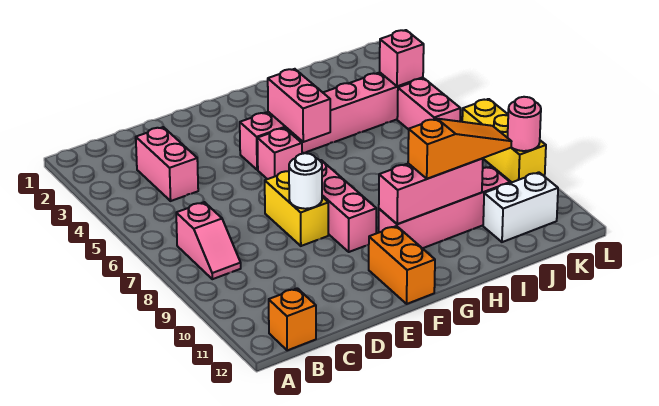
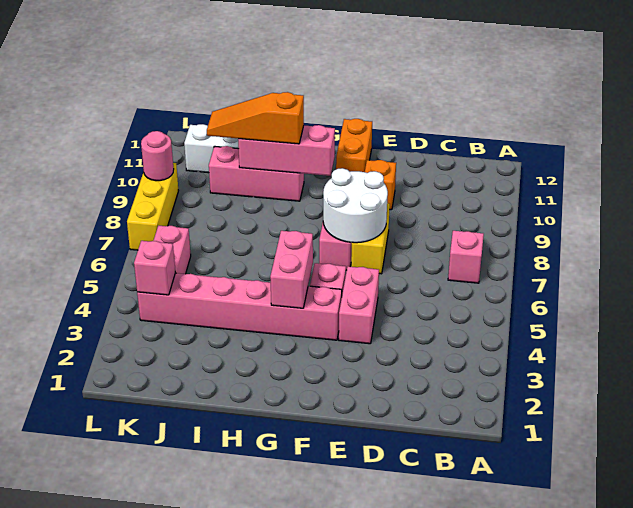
orange brick B12 level 1 -> orange brick E10 level 1
pink brick C3:C4 level 1 -> pink brick E4:E5 level 1
white round brick E8 level 2 -> white round brick E7:F8 level 2
pink brick G10:J10 level 1 -> pink brick H10:J10 level 1

